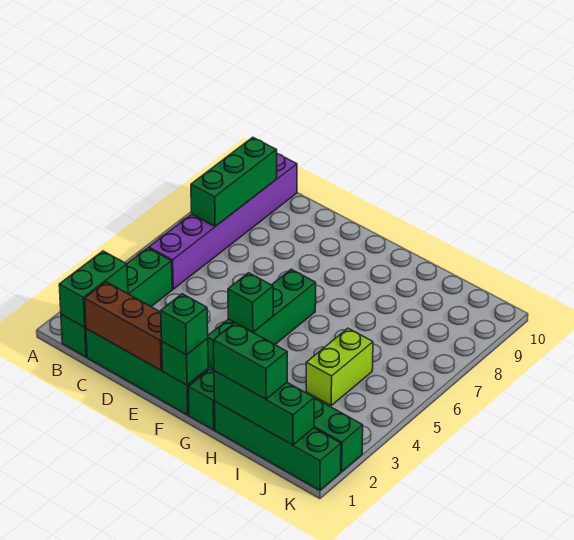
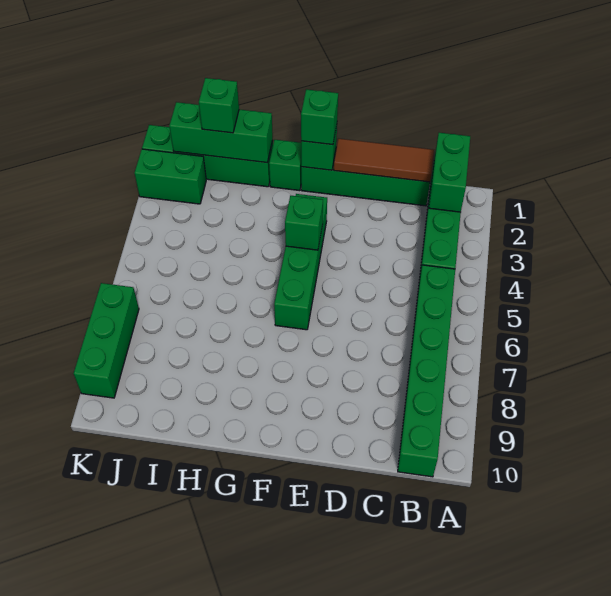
purple brick B5:B10 level 1 -> green brick B5:B10 level 1
green brick B7:B9 level 2 -> green brick K7:K9 level 1
brown brick C1:E1 level 2 -> brown tile C1:E1 level 2
green brick H1:I1 level 3 -> green brick I1 level 3
lime brick I4:I5 level 1 -> none

